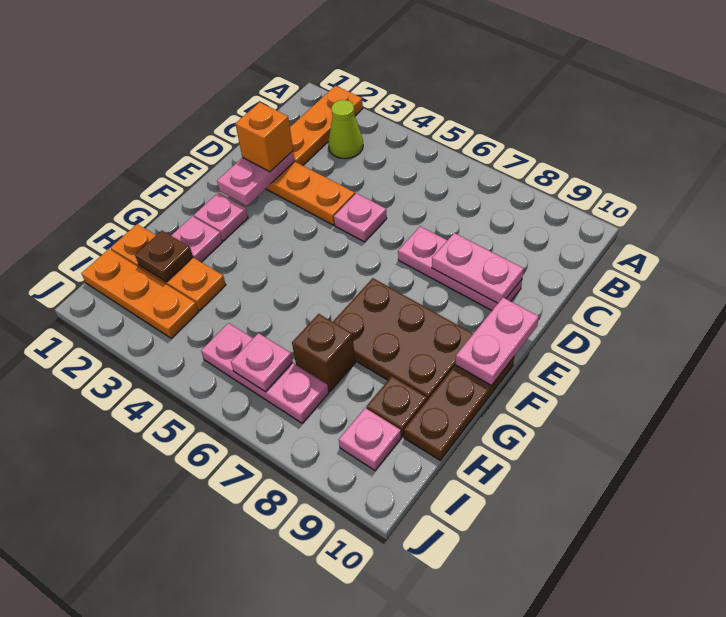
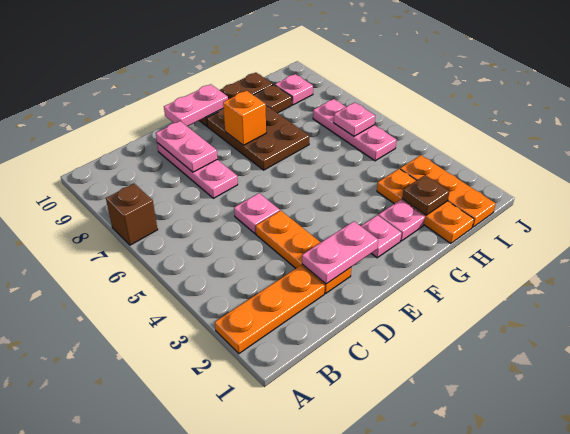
lime cone B3 level 1 -> none
orange brick D2 level 3 -> orange brick F8 level 2
brown brick H7 level 1 -> brown brick A7 level 1

